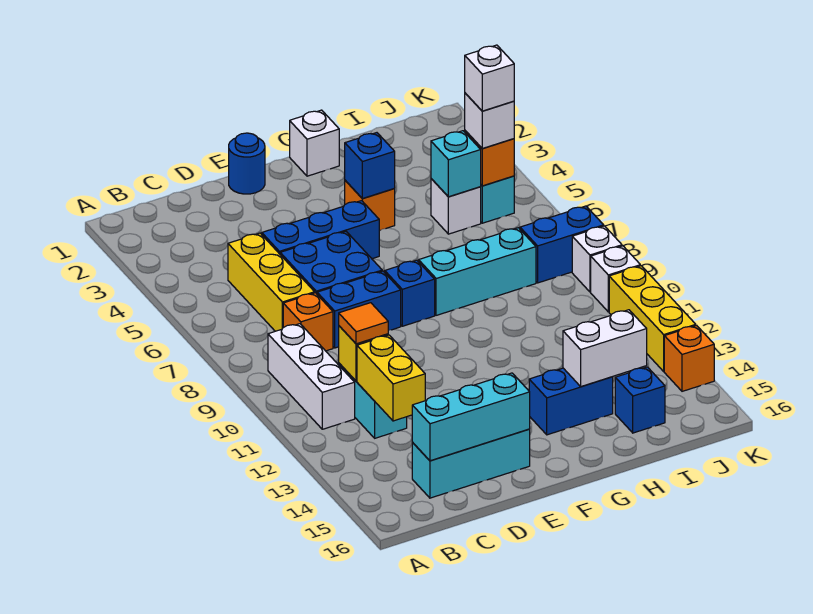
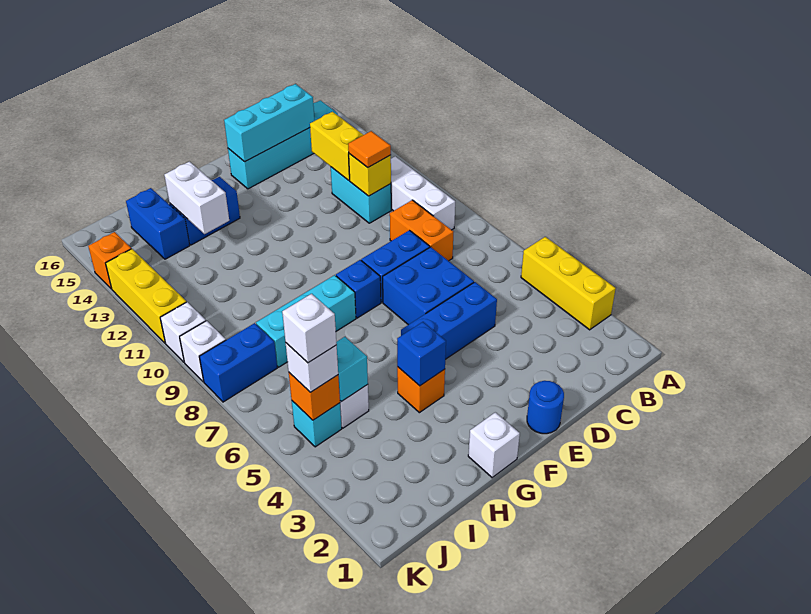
yellow brick C5:C7 level 1 -> yellow brick A3:A5 level 1
orange brick C8 level 1 -> orange brick C8:C9 level 1
cyan brick C15:E15 level 1 -> cyan brick B15:E15 level 1
white brick H14:I14 level 2 -> white brick H13:H14 level 2
blue brick I15 level 1 -> blue brick I14:I15 level 1

